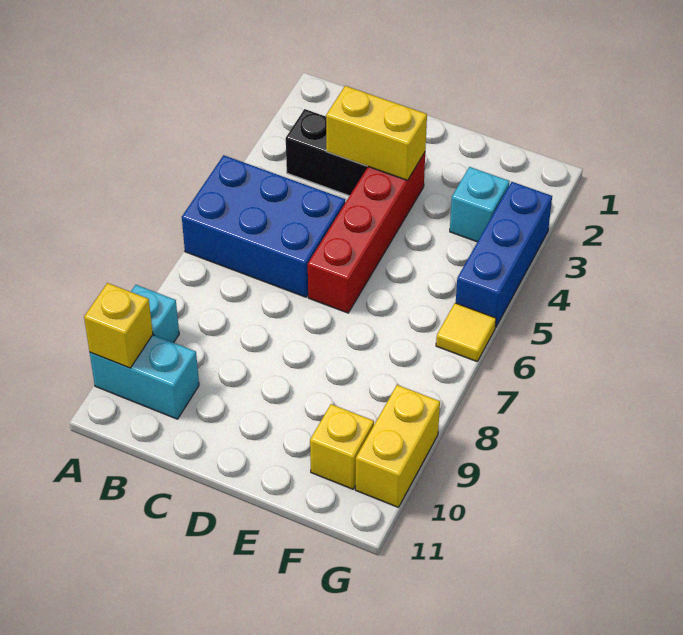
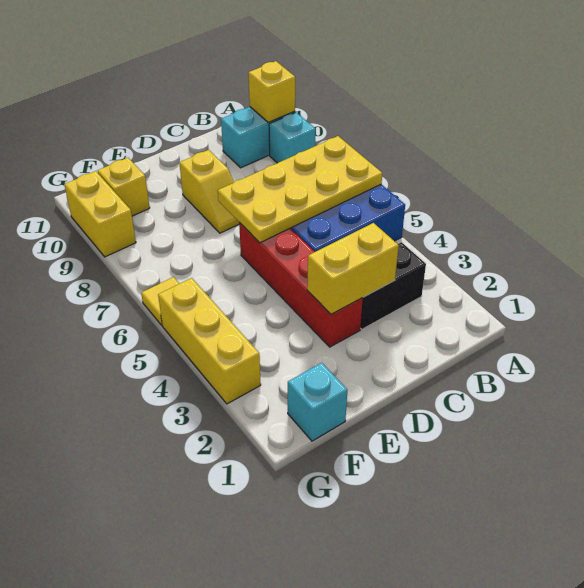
none -> yellow plate A6:D7 level 2
none -> yellow slope D8:D9 level 1 top 9
cyan brick F3 level 1 -> cyan brick F1 level 1
blue brick G3:G5 level 1 -> yellow brick G3:G5 level 1

